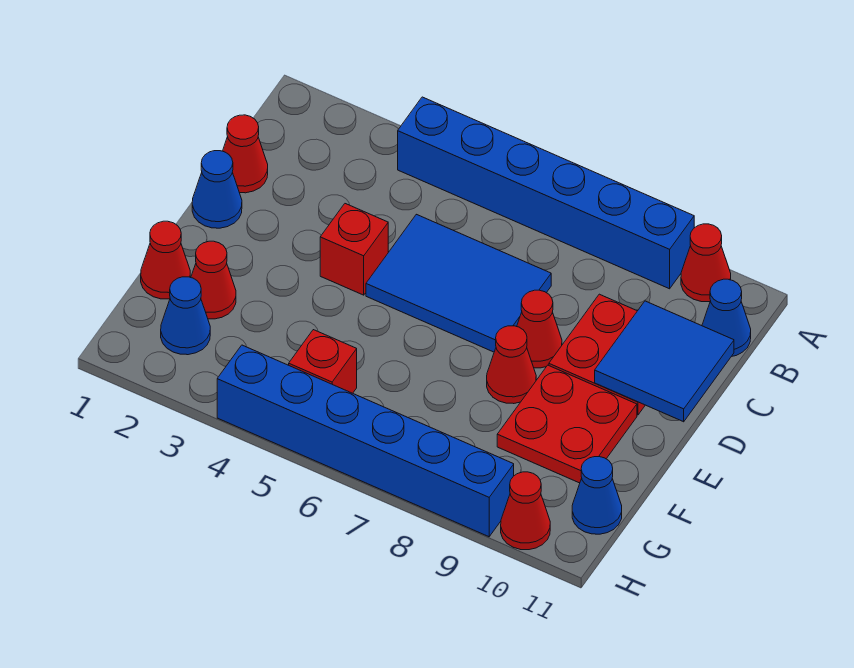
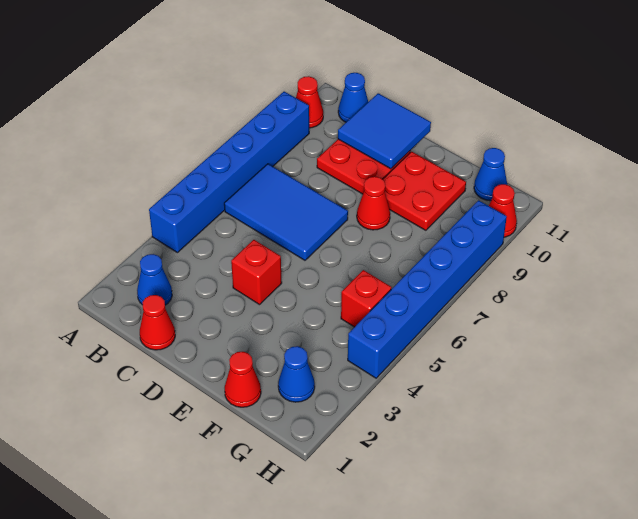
blue tile C5:D7 level 1 -> blue tile B6:D7 level 1
blue cone D1 level 1 -> blue cone B2 level 1
red cone D8 level 1 -> none
red cone F2 level 1 -> none

